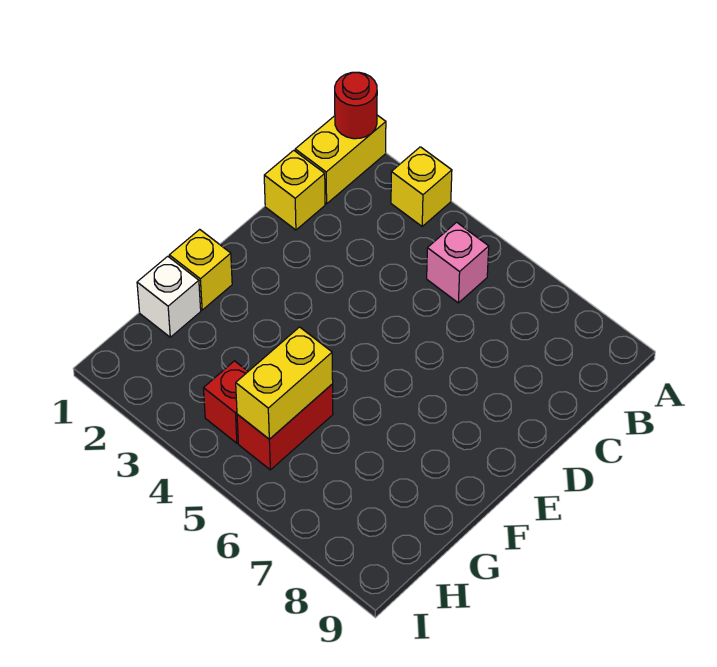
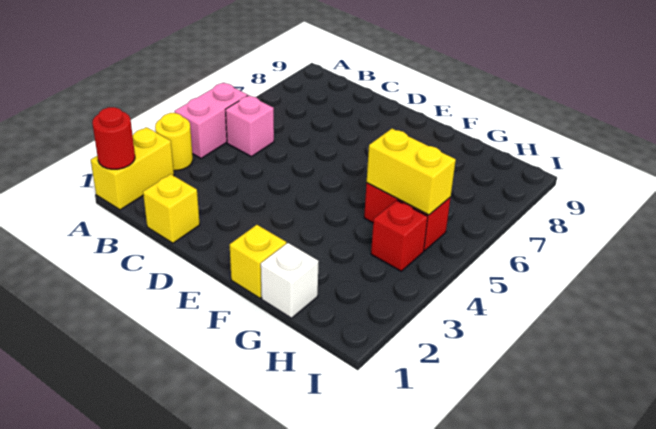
yellow brick A1:B1 level 1 -> yellow brick A1:A2 level 1
yellow brick A3 level 1 -> yellow round brick A3 level 1
none -> pink brick A4:A5 level 1

